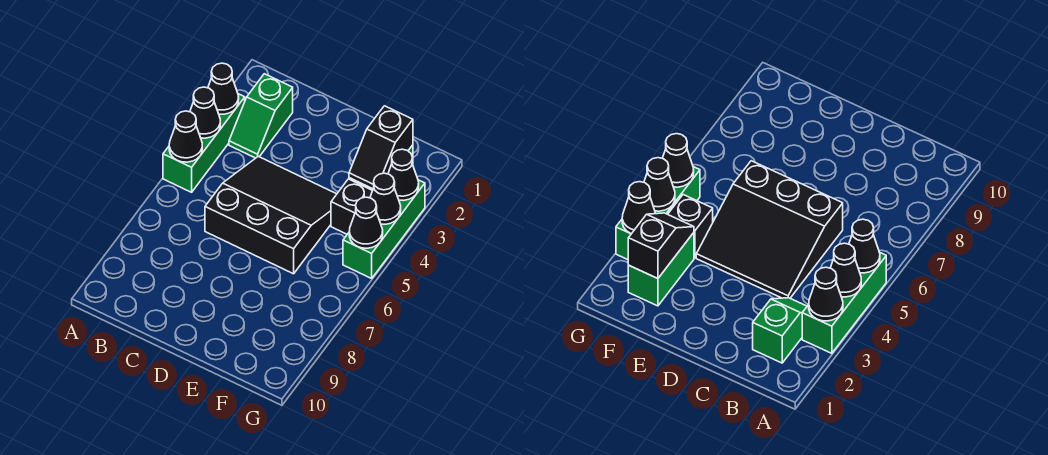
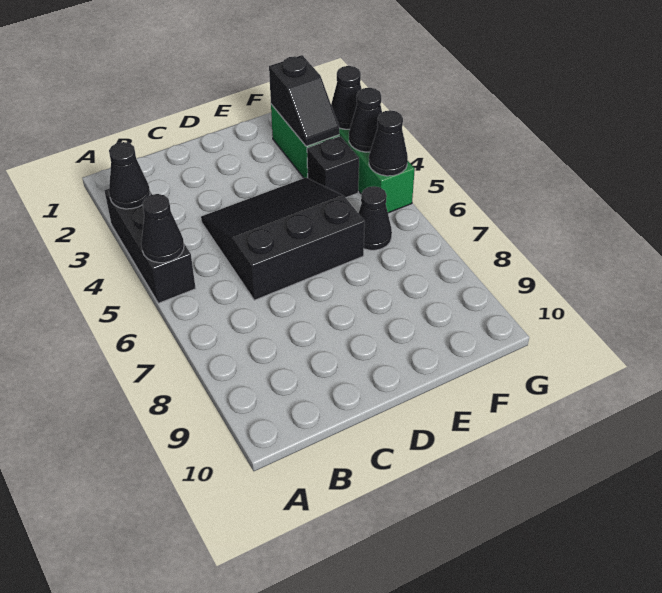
green brick A3:A5 level 1 -> black brick A3:A5 level 1
black cone A4 level 2 -> black cone F6 level 1
green slope B2:B3 level 1 top 2 -> none

